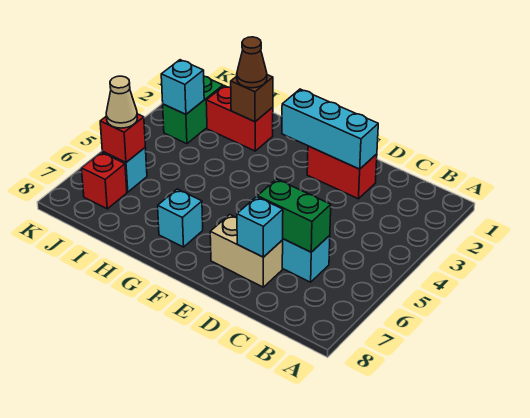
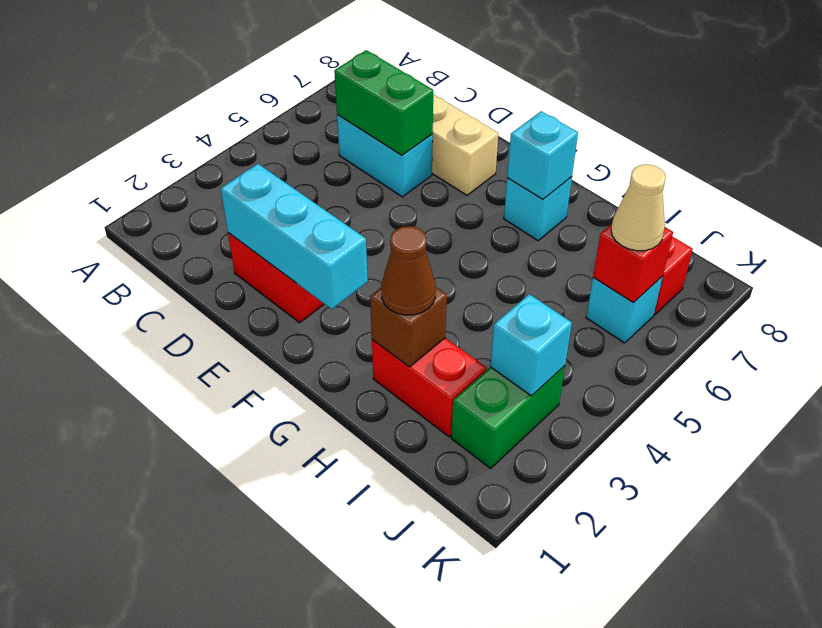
cyan brick D7 level 2 -> cyan brick G7 level 2

